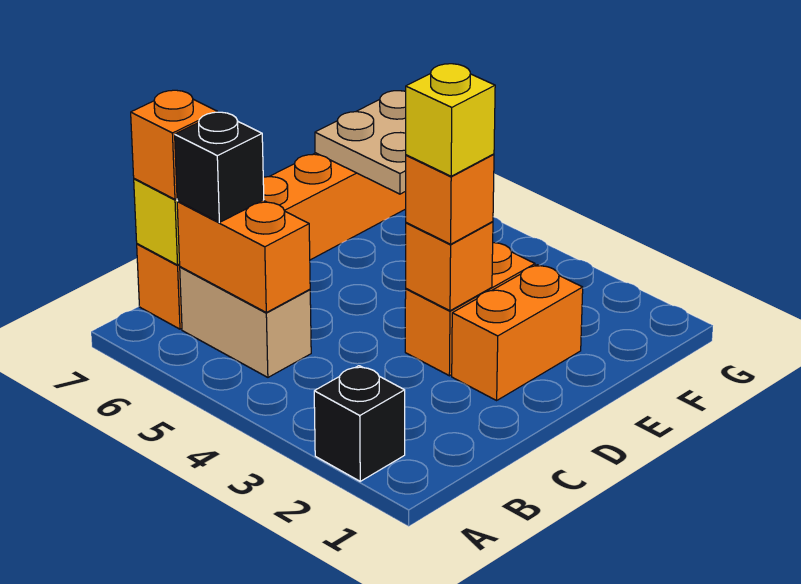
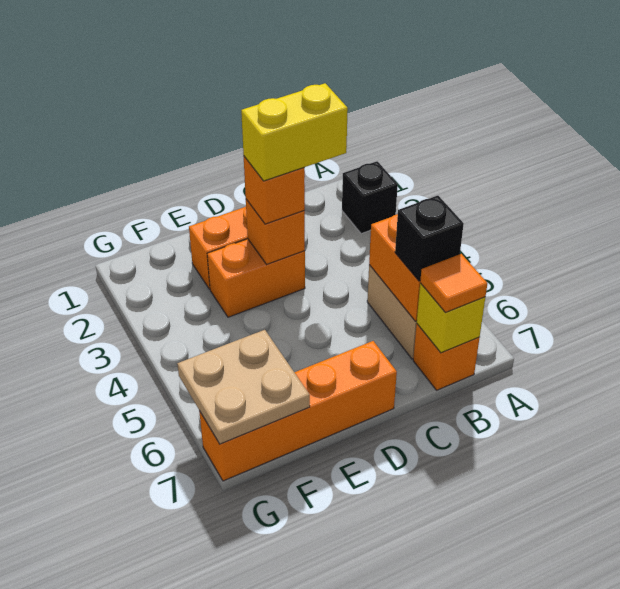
orange brick B7 level 3 -> orange tile B7 level 3
yellow brick D3 level 4 -> yellow brick C3:D3 level 4

